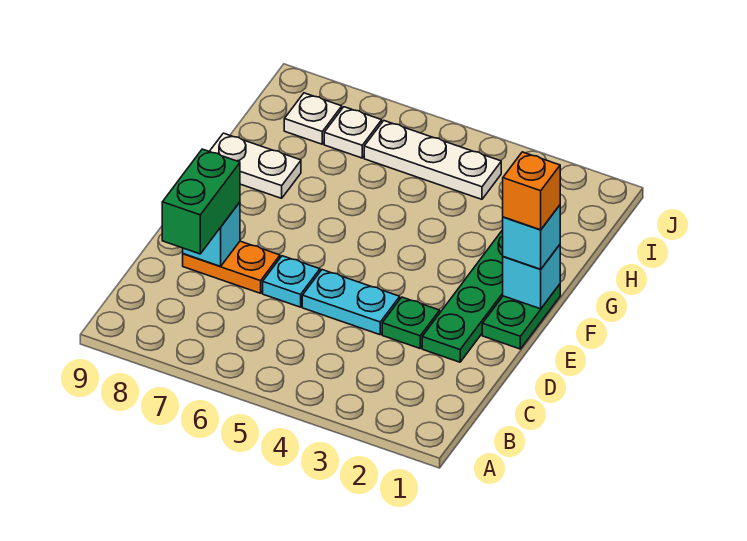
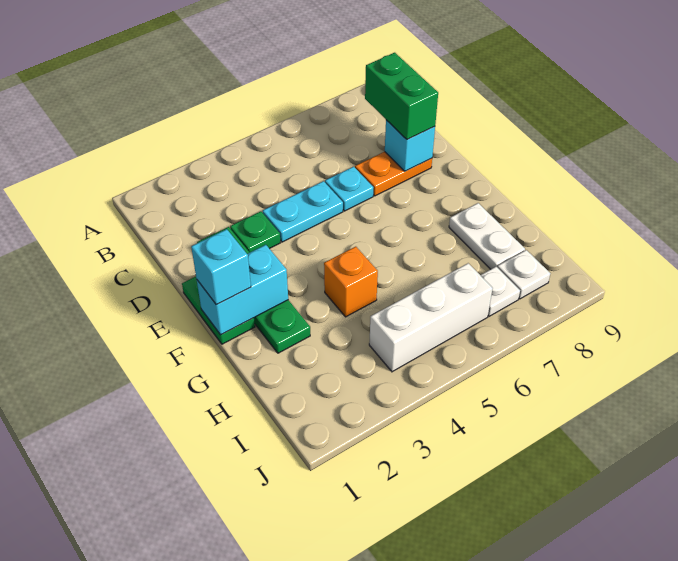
cyan brick F1 level 2 -> cyan brick F1:F2 level 2
orange brick F1 level 4 -> orange brick G4 level 1
white plate G8:G9 level 1 -> white plate G8:H8 level 1
white plate I4:I6 level 1 -> white brick I4:I6 level 1

